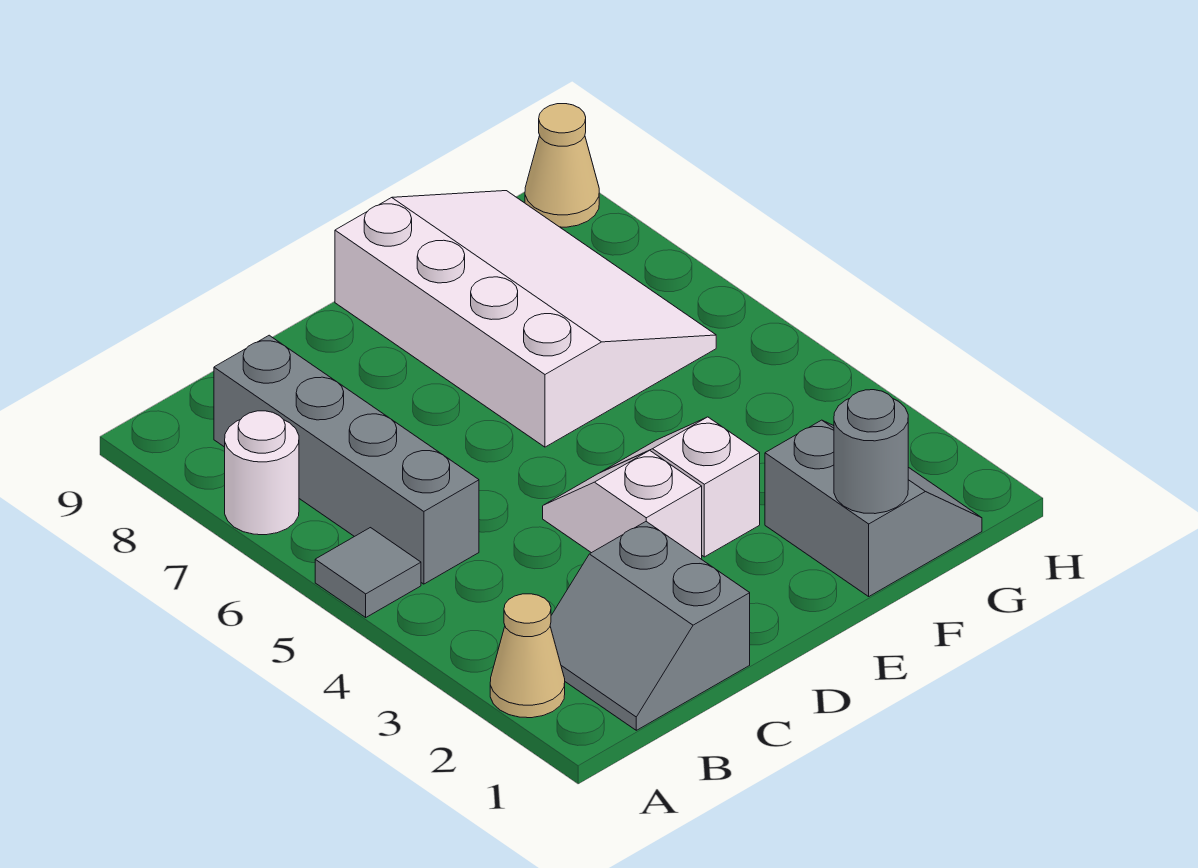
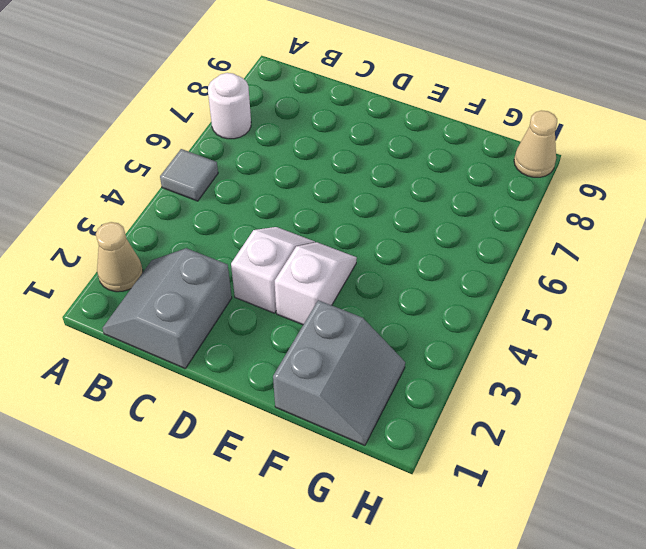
grey brick B5:B8 level 1 -> none
white slope E6:G9 level 1 top E -> none
grey round brick F1 level 2 -> none

